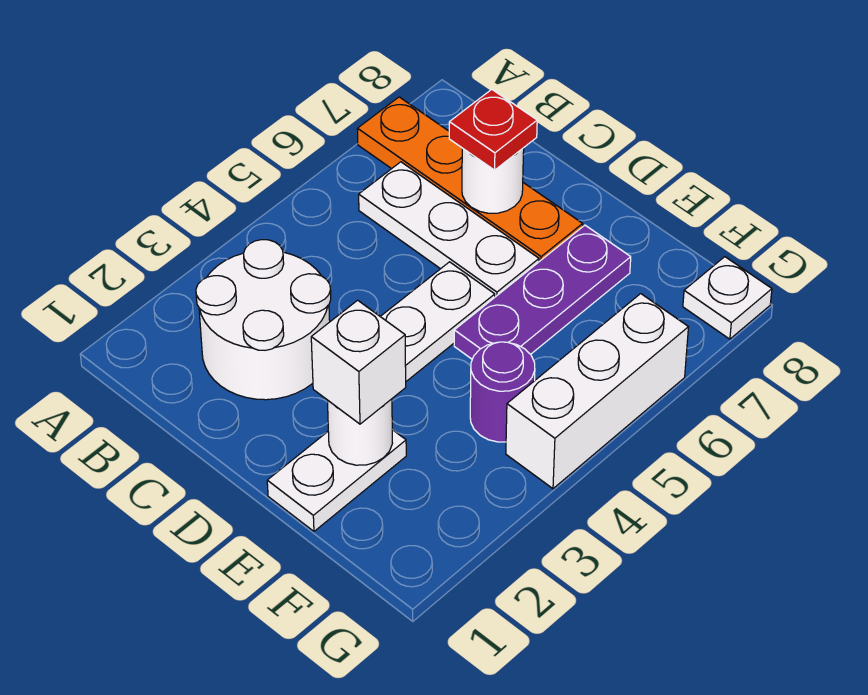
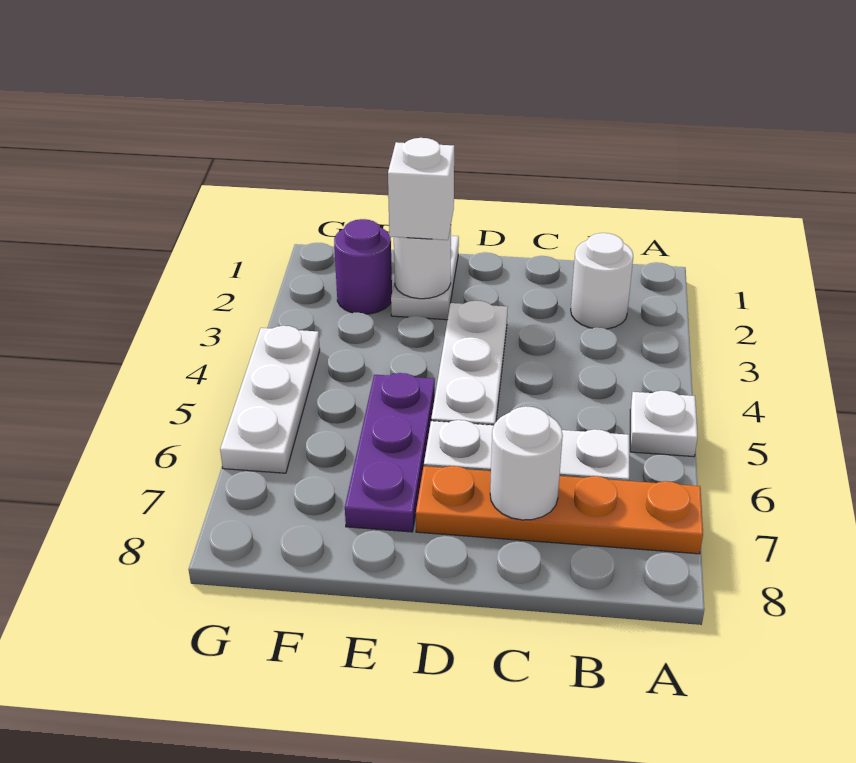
white round brick B2:C3 level 1 -> white round brick B2 level 1
red plate C7 level 3 -> none
purple round brick F4 level 1 -> purple round brick F2 level 1
white brick G4:G6 level 1 -> white plate G4:G6 level 1
white plate G8 level 1 -> white plate A5 level 1

